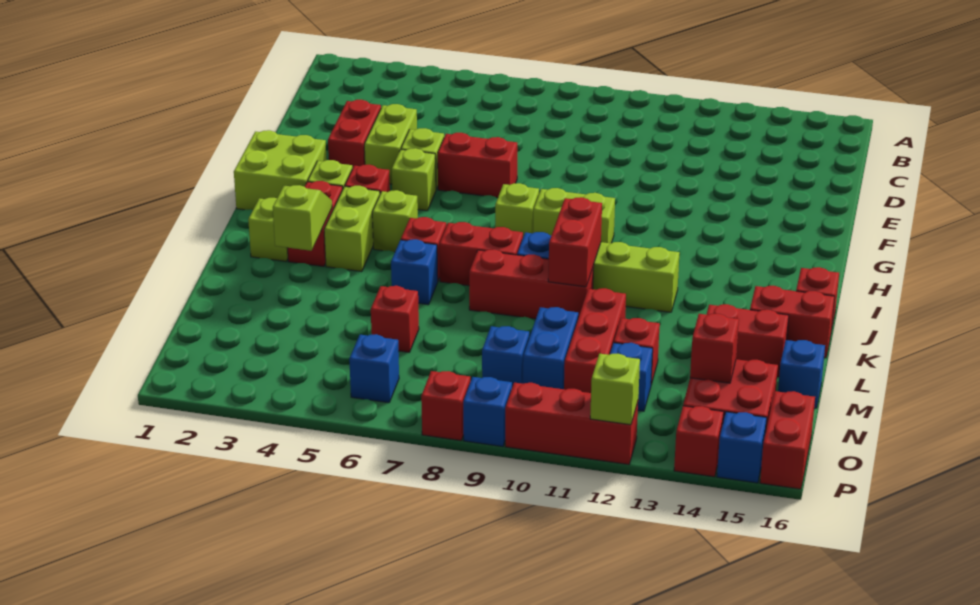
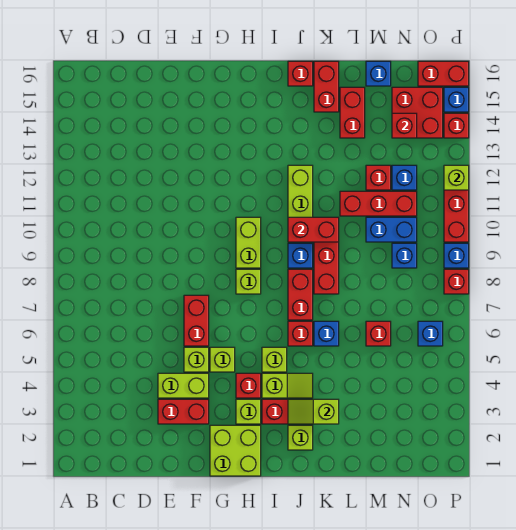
lime brick I4:J4 level 1 -> lime slope I4:J4 level 1 top I

